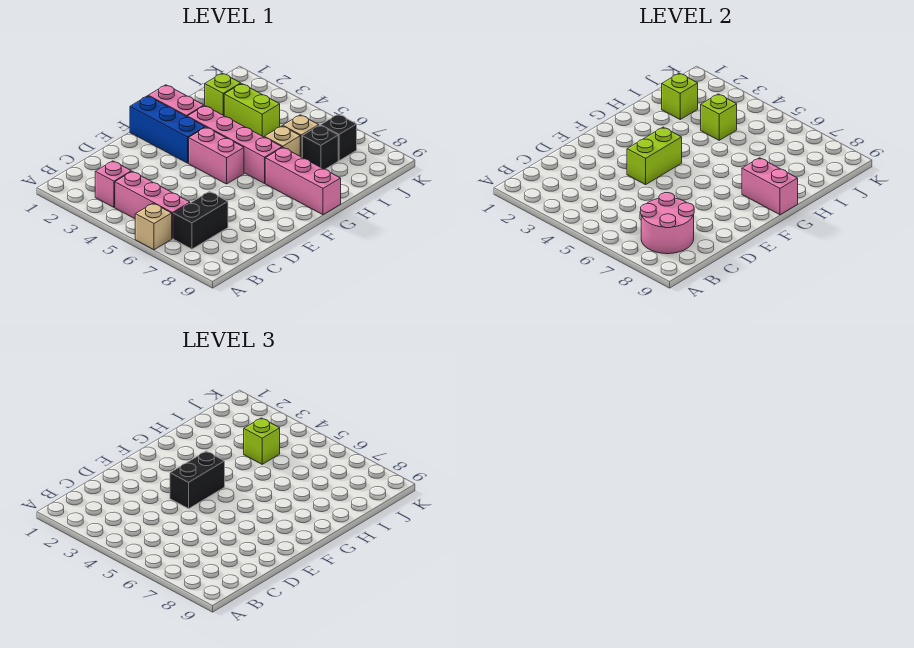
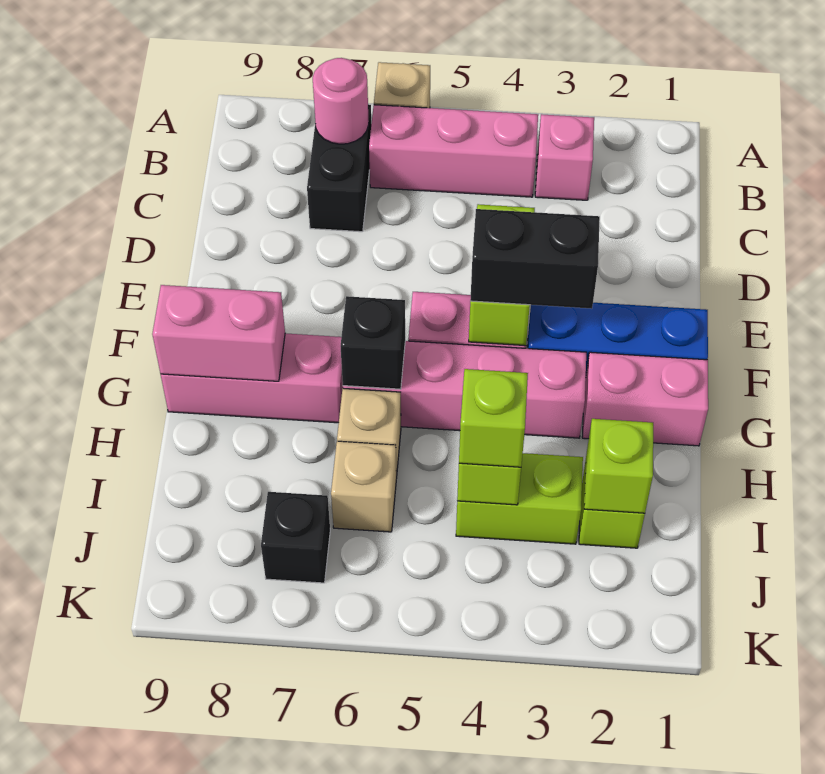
pink round brick B7:C8 level 2 -> pink round brick B7 level 2
black brick E4:F4 level 3 -> black brick F3:F4 level 3
black brick I7 level 1 -> black brick G6 level 2

